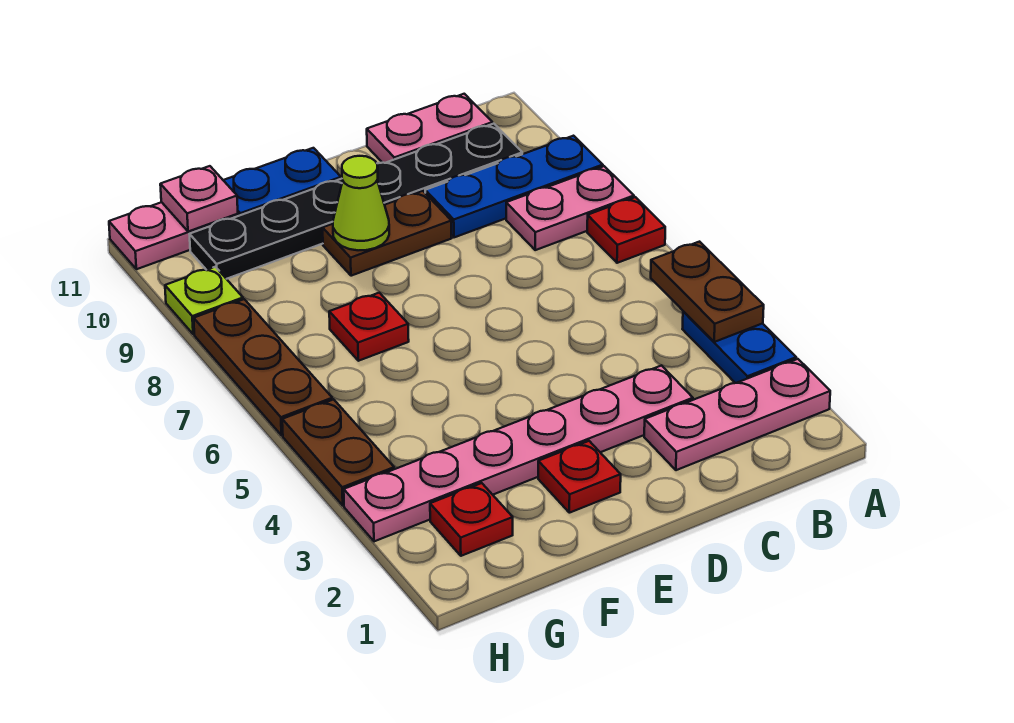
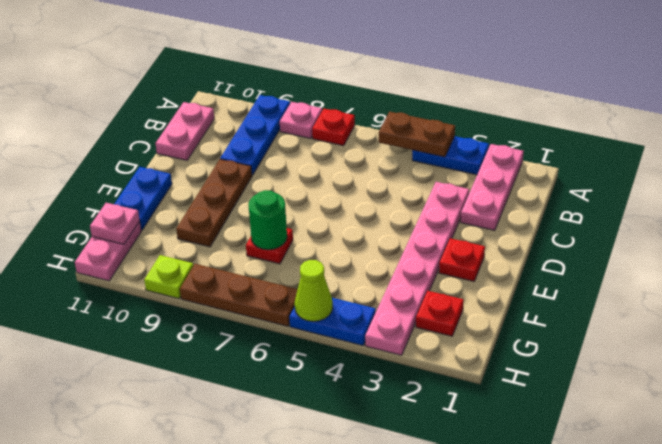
pink plate A8:B8 level 1 -> pink plate A8 level 1
black plate B10:G10 level 1 -> none
brown plate D9:E9 level 1 -> brown plate D9:F9 level 1
lime cone E9 level 2 -> lime cone H5 level 2
none -> green round brick F7 level 2
brown plate H4:H5 level 1 -> blue plate H4:H5 level 1

